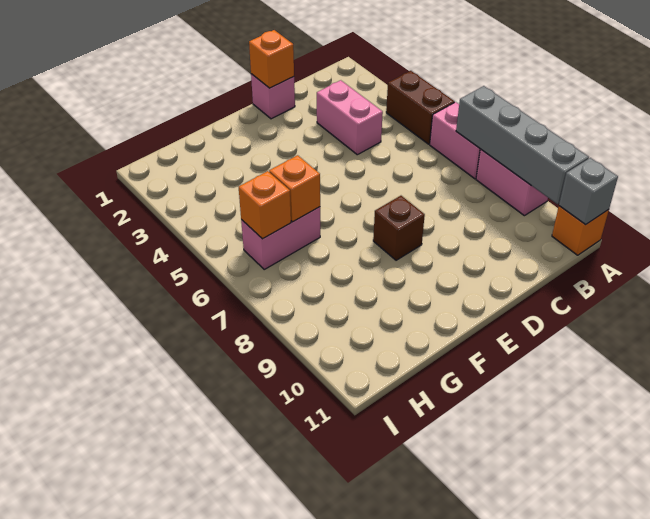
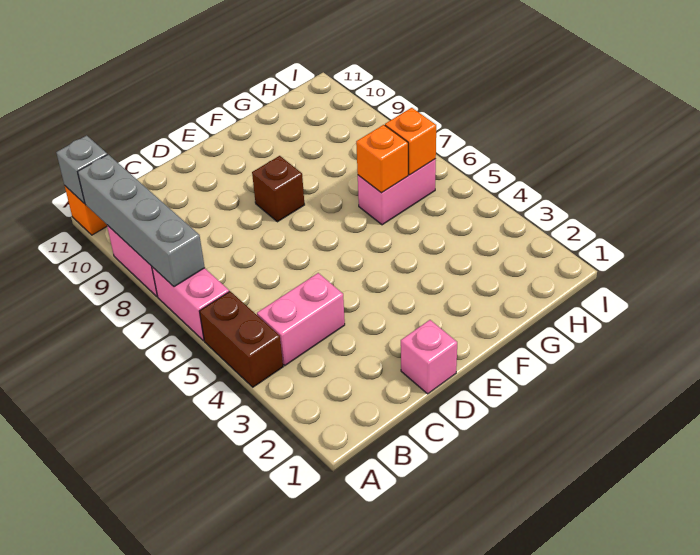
pink brick C3:C4 level 1 -> pink brick B4:C4 level 1
orange brick D1 level 2 -> none

